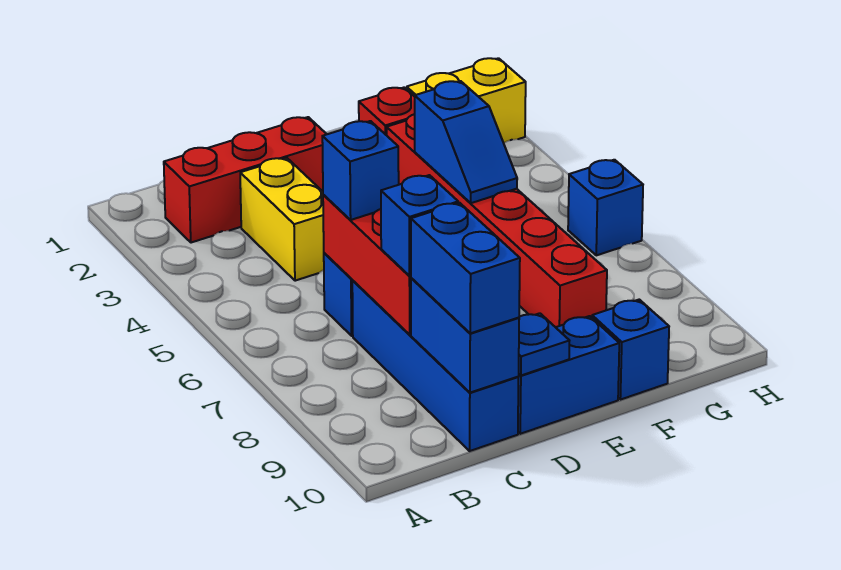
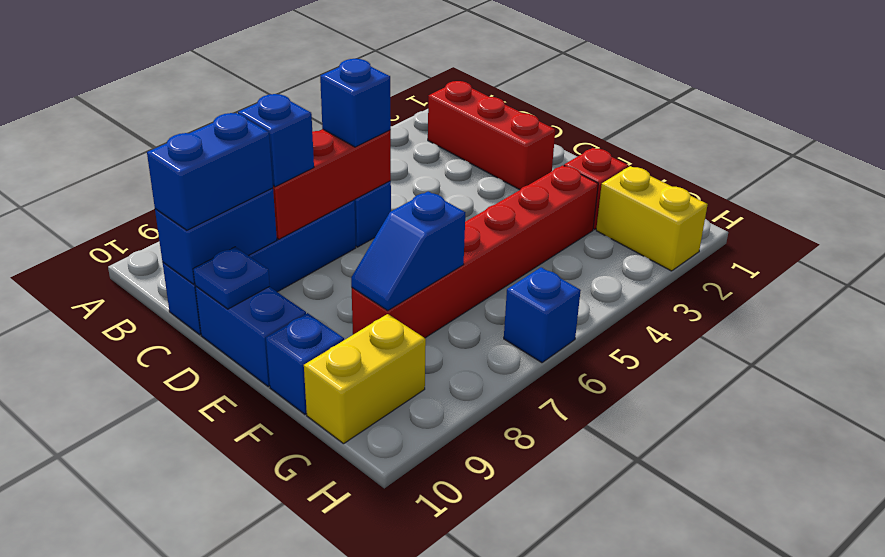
yellow brick C3:C4 level 1 -> yellow brick G9:G10 level 1
blue slope F4:F5 level 2 top 4 -> blue slope F7:F8 level 2 top 7

